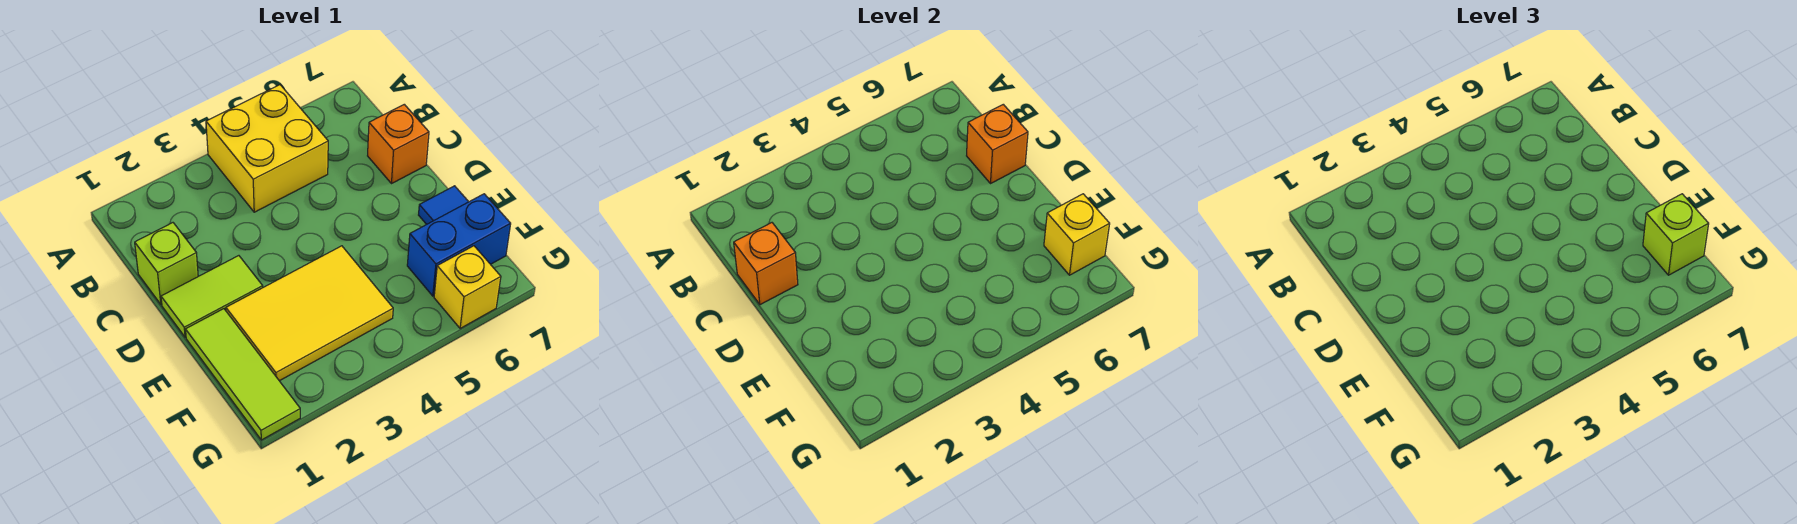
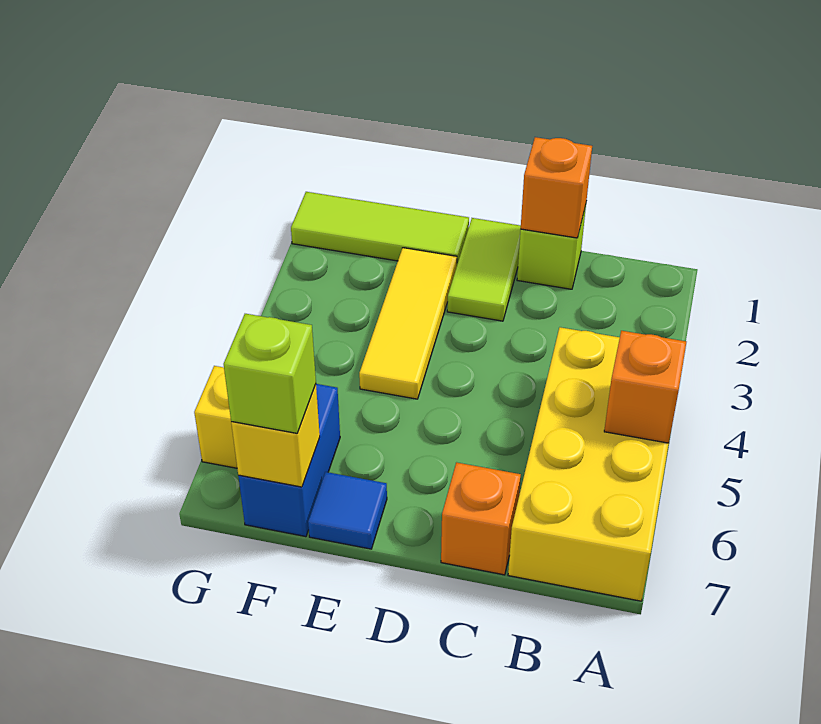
yellow brick A4:B5 level 1 -> yellow brick A4:B7 level 1
orange brick C7 level 2 -> orange brick A5 level 2
yellow tile E2:F4 level 1 -> yellow tile E2:E4 level 1

